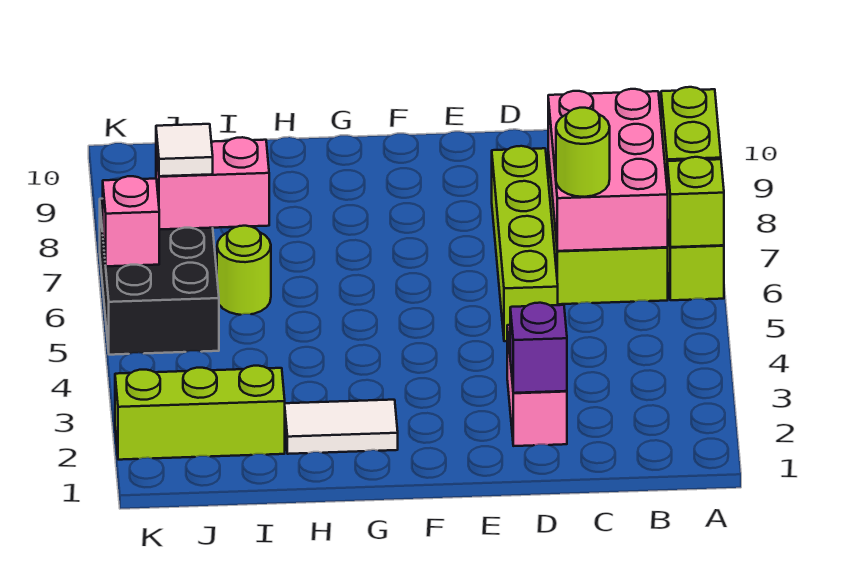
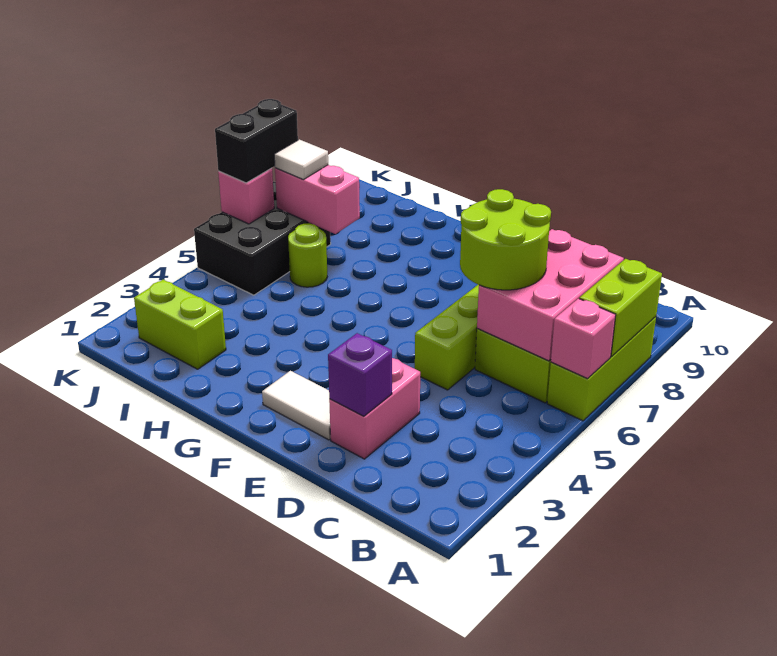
lime brick A6 level 2 -> pink brick A6 level 2
lime round brick C6 level 3 -> lime round brick C6:D7 level 3
white tile G2:H2 level 1 -> white tile E2:F2 level 1
lime brick I2:K2 level 1 -> lime brick I2:J2 level 1
none -> black brick K6:K7 level 3

